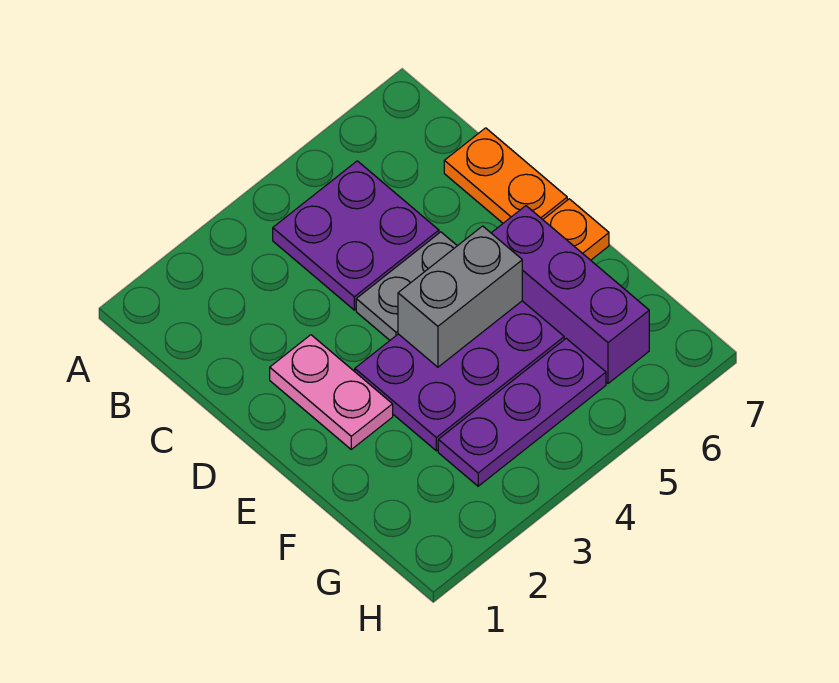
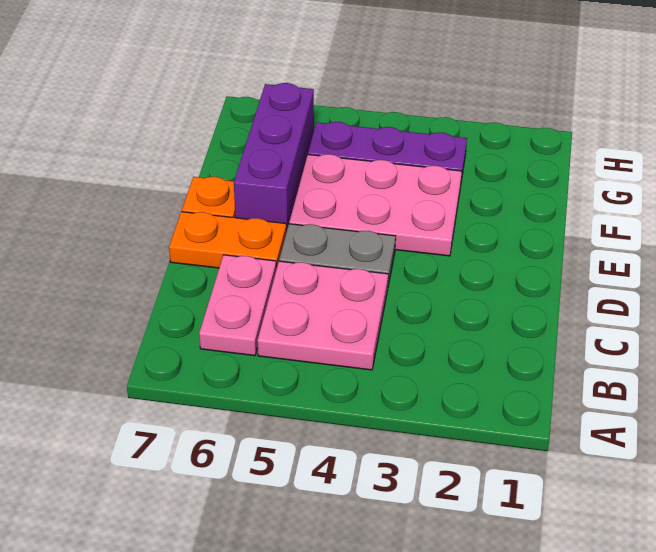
purple plate B4:C5 level 1 -> pink plate B4:C5 level 1
orange plate C7:D7 level 1 -> orange plate D6:D7 level 1
pink plate D2:E2 level 1 -> pink plate B6:C6 level 1
purple plate E3:F5 level 1 -> pink plate E3:F5 level 1
grey brick E4:E5 level 2 -> none

